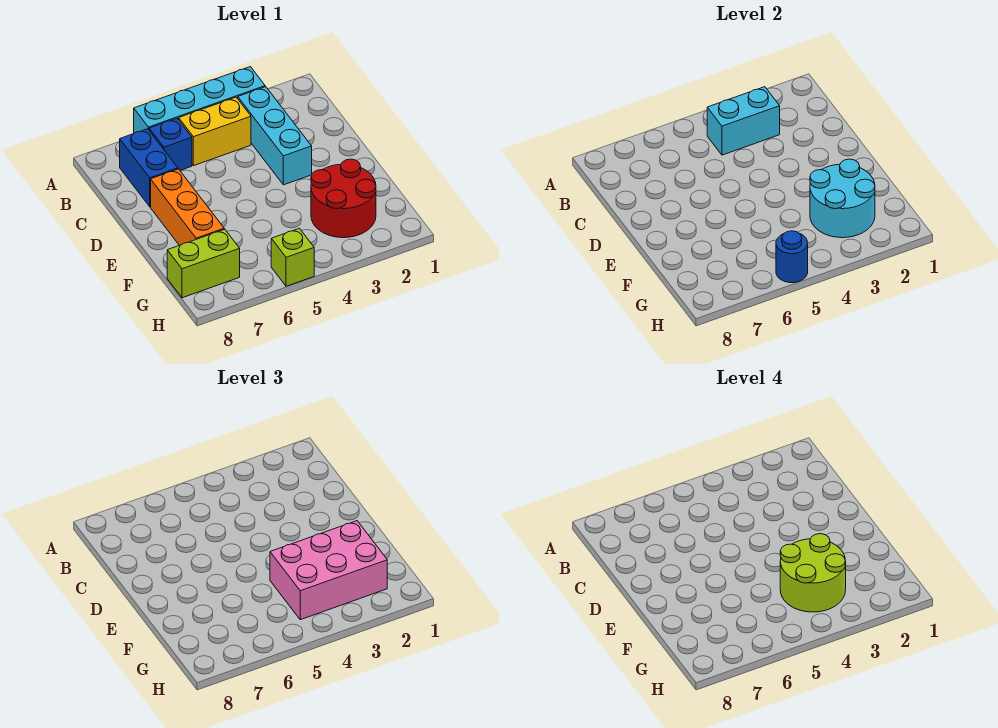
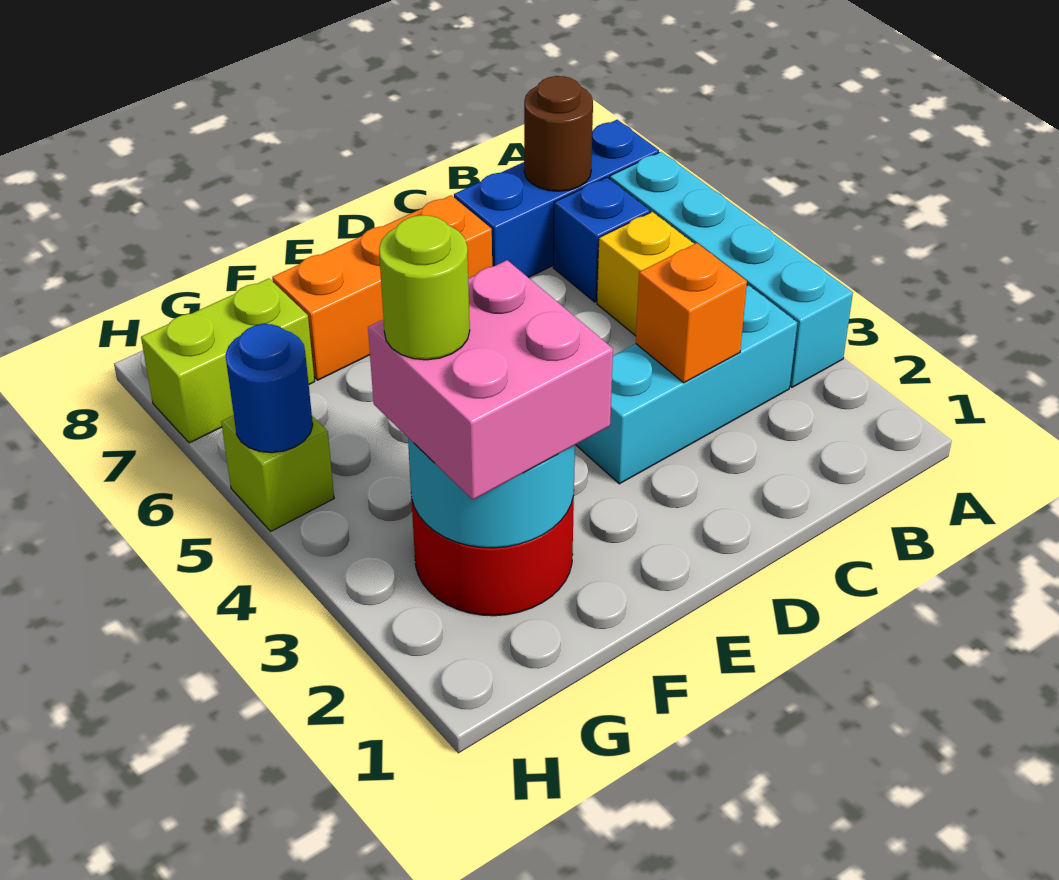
cyan brick B3:B4 level 2 -> none
blue brick B7:C7 level 1 -> blue brick A7:C7 level 1
none -> brown round brick B7 level 2
none -> orange brick C3 level 2
pink brick F2:G4 level 3 -> pink brick F2:G3 level 3
lime round brick F3:G4 level 4 -> lime round brick G3 level 4
lime brick G7:G8 level 1 -> lime brick G7:H7 level 1

